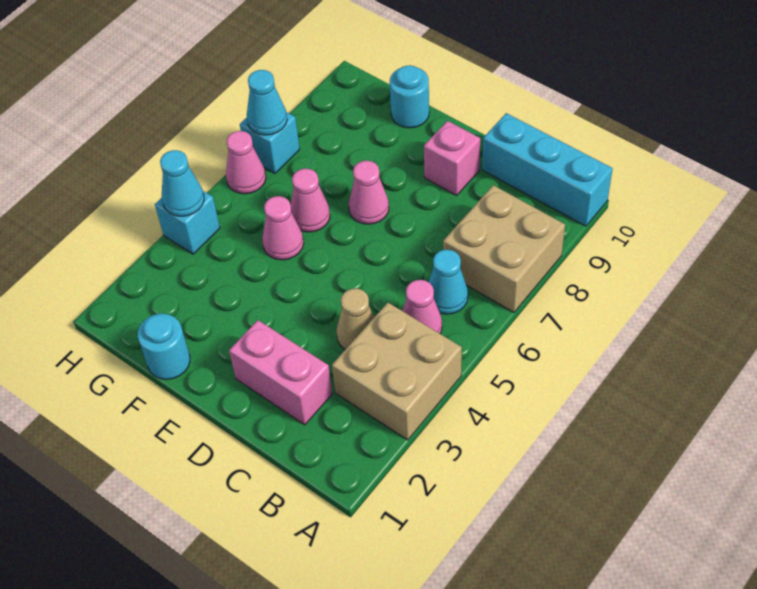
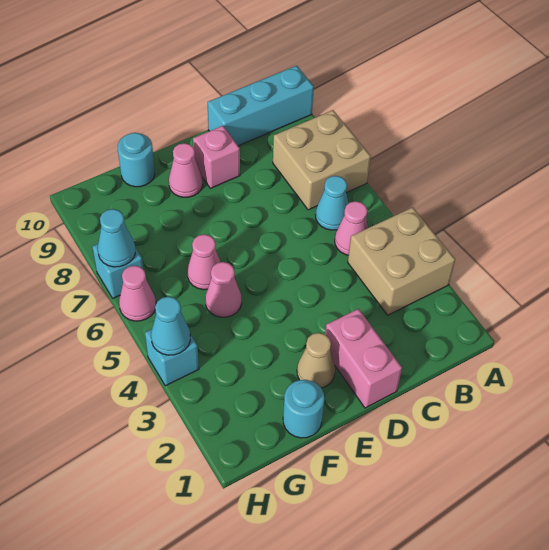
pink brick C2:D2 level 1 -> pink brick D1:D2 level 1
tan cone C4 level 1 -> tan cone E2 level 1
pink cone E7 level 1 -> pink cone E9 level 1

